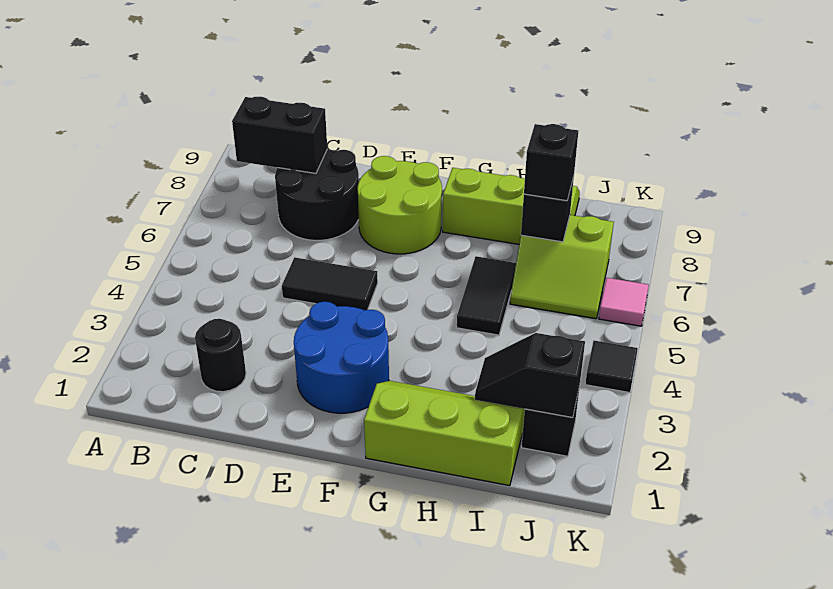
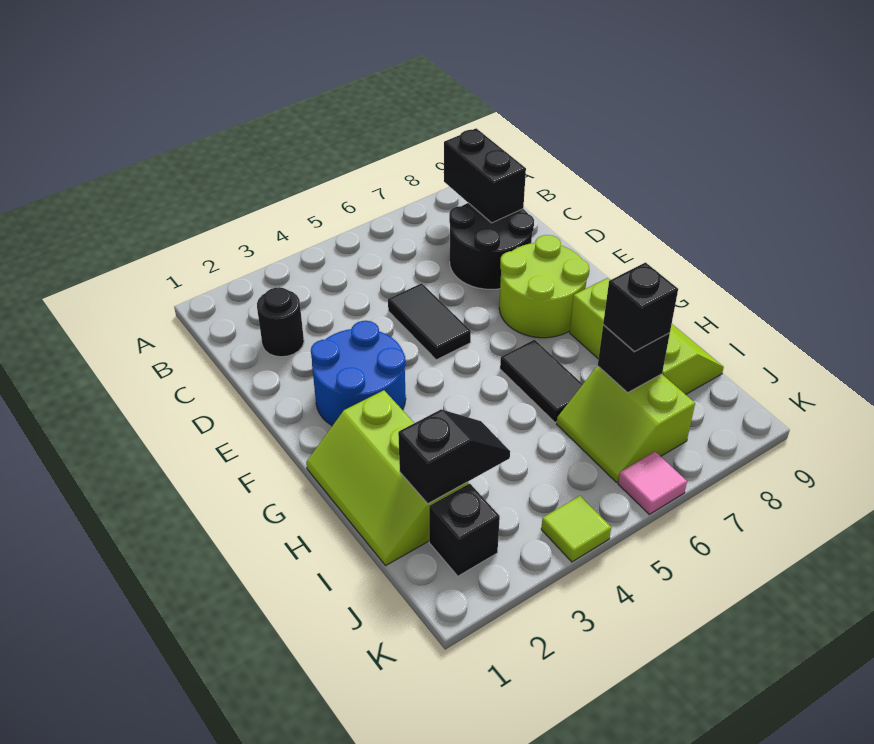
lime slope G1:I2 level 1 top 1 -> lime slope G1:I2 level 1 top 2
black tile H5:H6 level 1 -> black tile G6:H6 level 1
black slope I2:J2 level 2 top J -> black slope I2:I3 level 2 top 2
black tile K4 level 1 -> lime tile K4 level 1

